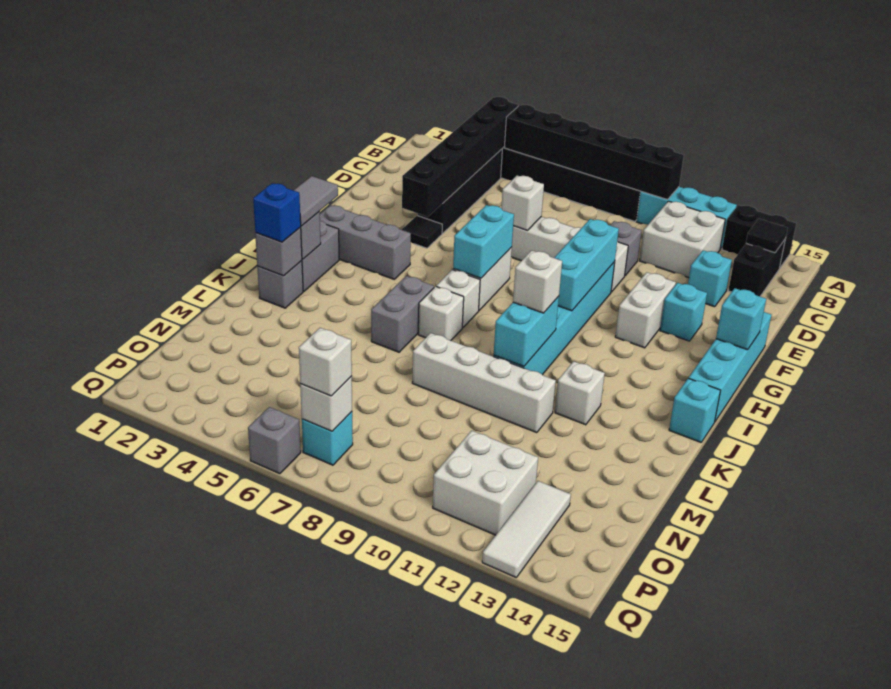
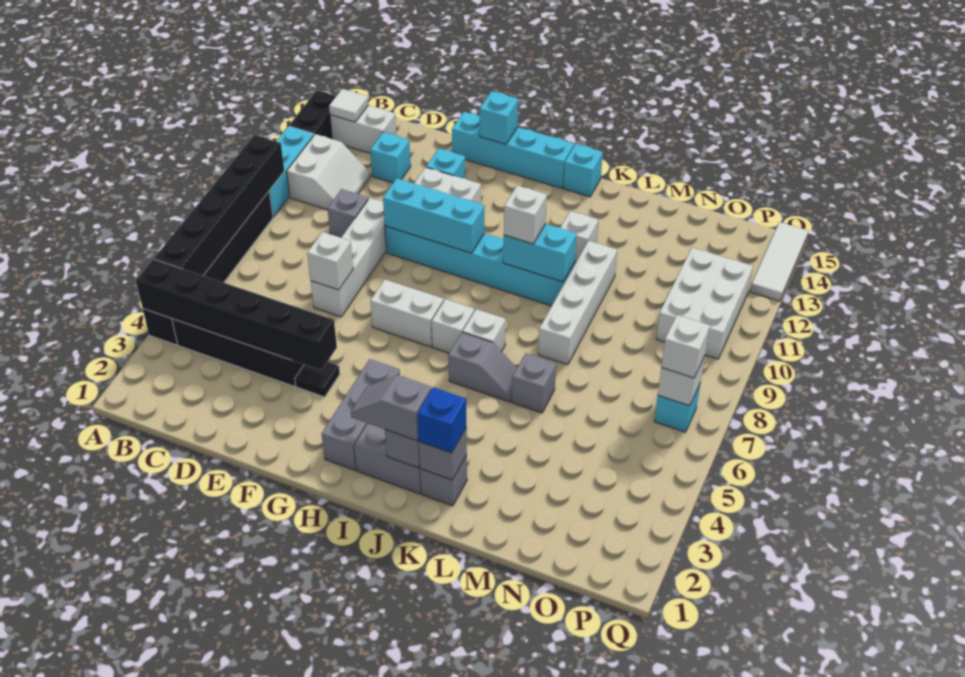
white brick B11:C12 level 1 -> white slope B11:C12 level 1 top B
black brick B14:C14 level 1 -> white brick B14:C14 level 1
black tile B14 level 2 -> white tile B14 level 2
cyan brick G7:H7 level 2 -> none
grey tile I2:J2 level 3 -> grey slope I2:J2 level 3 top J
grey brick J6:K6 level 1 -> grey slope J6:K6 level 1 top J
white brick O11:P12 level 1 -> white brick O10:P12 level 1
white tile O13:Q13 level 1 -> white tile Q13:Q15 level 1
grey brick Q6 level 1 -> grey brick L6 level 1

